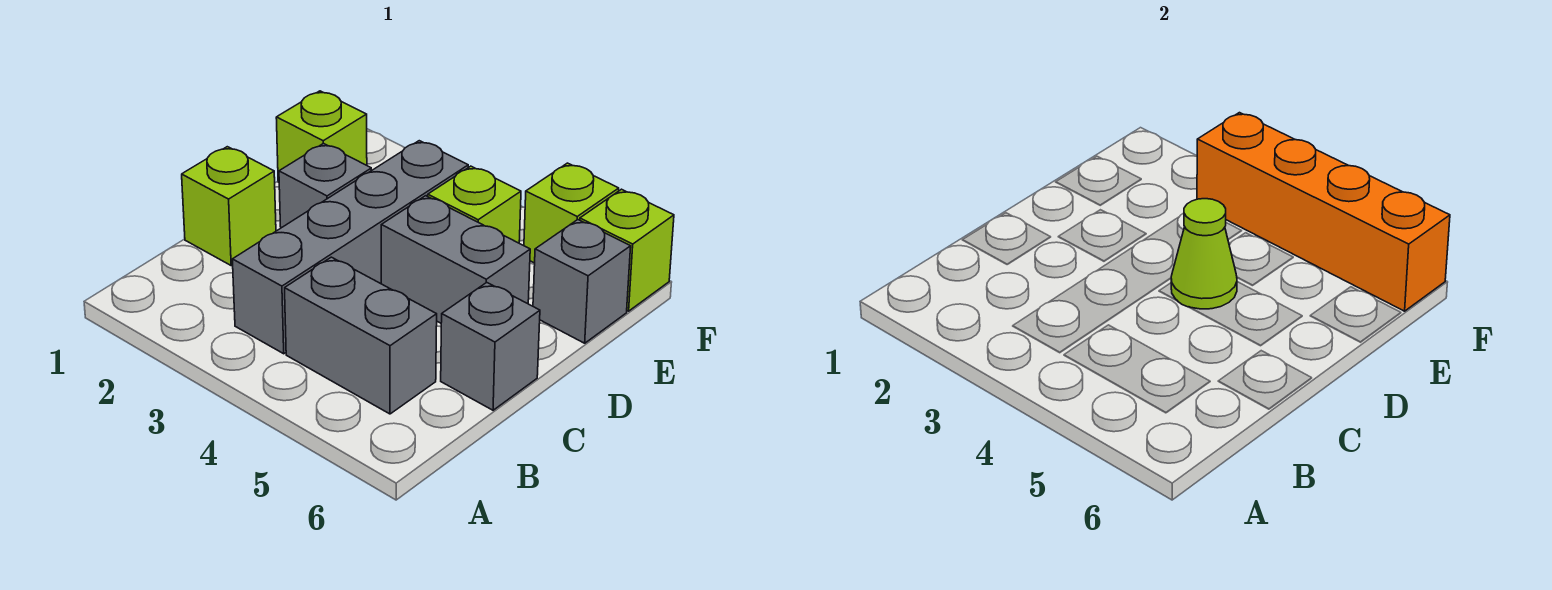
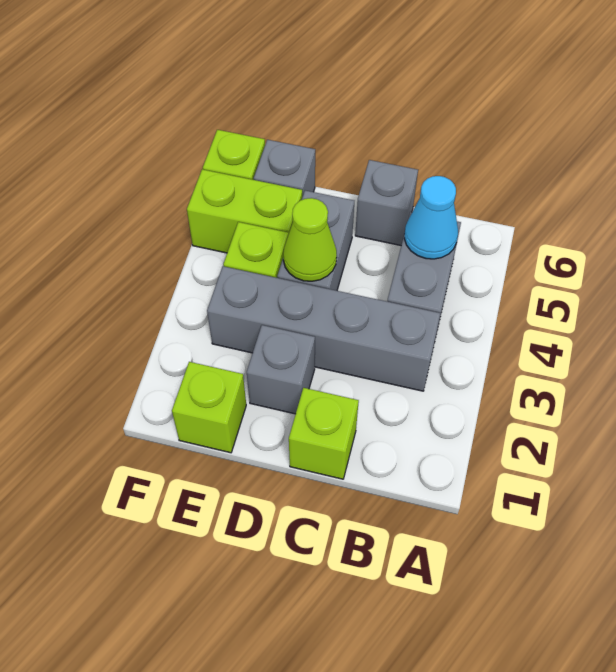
none -> cyan cone B5 level 2
orange brick F3:F6 level 2 -> none
lime brick F5 level 1 -> lime brick E5:F5 level 1

